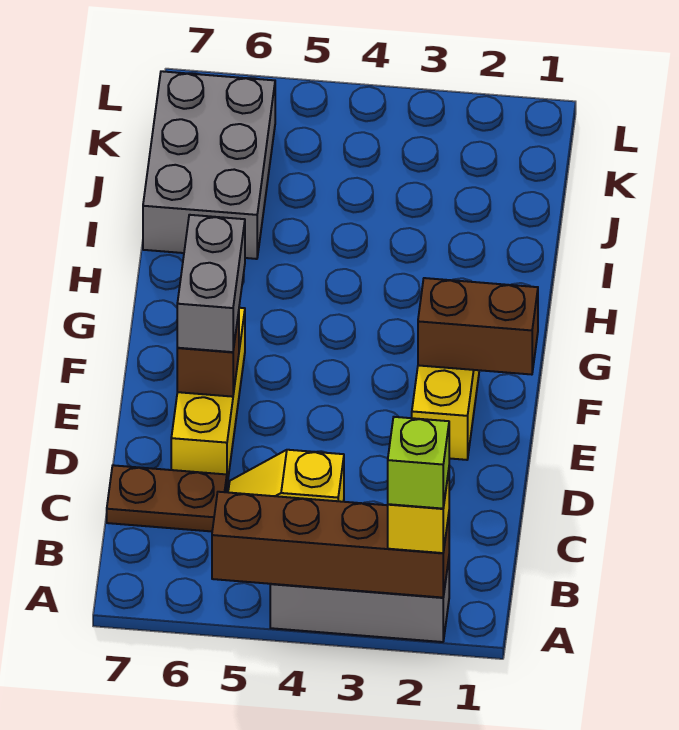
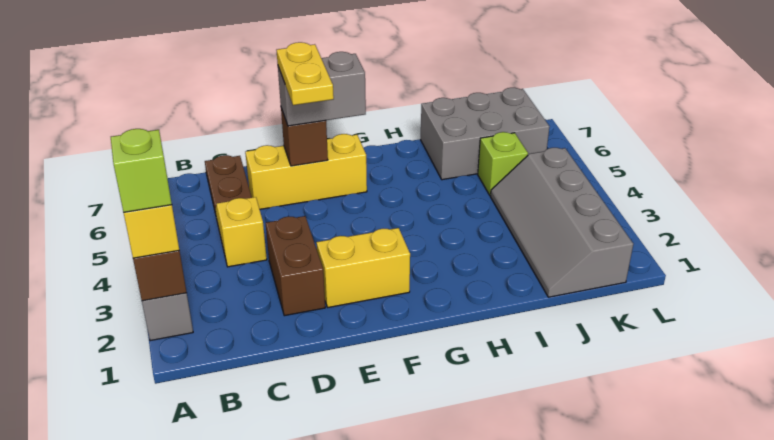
none -> yellow plate E5:E6 level 4
brown brick F1:F2 level 2 -> brown brick D2:D3 level 1
none -> grey slope J1:K4 level 1 top K
none -> lime brick J5 level 1

